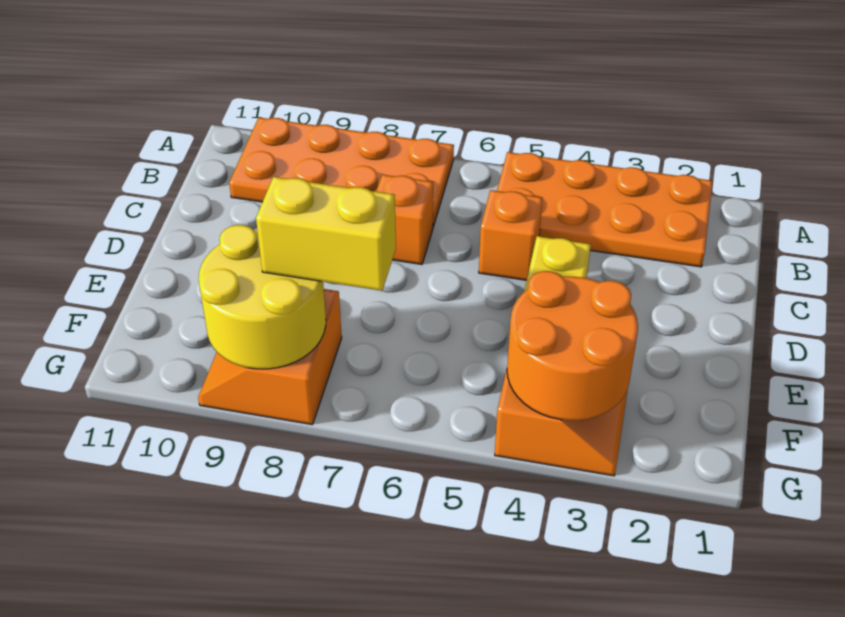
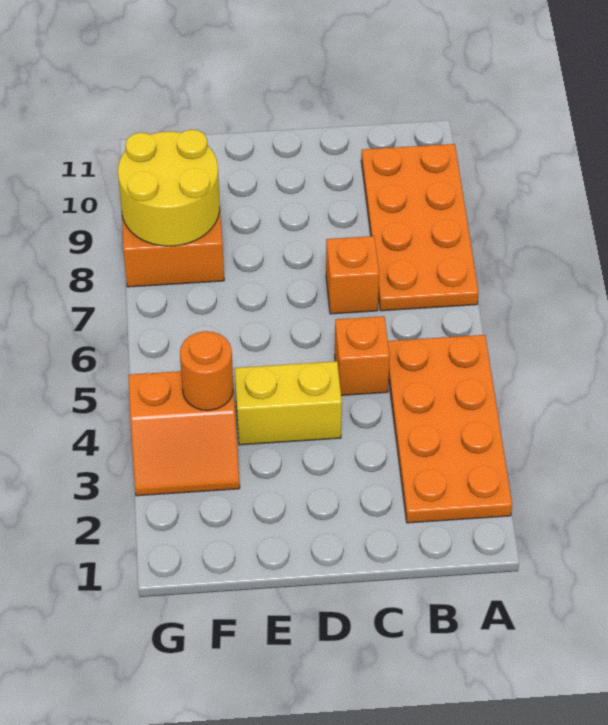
orange round brick F3:G4 level 2 -> orange round brick F4 level 2
yellow brick F7:F8 level 3 -> none

